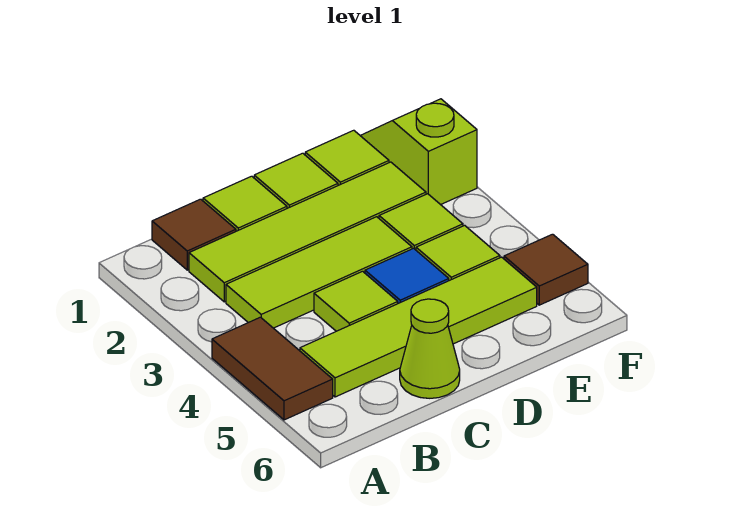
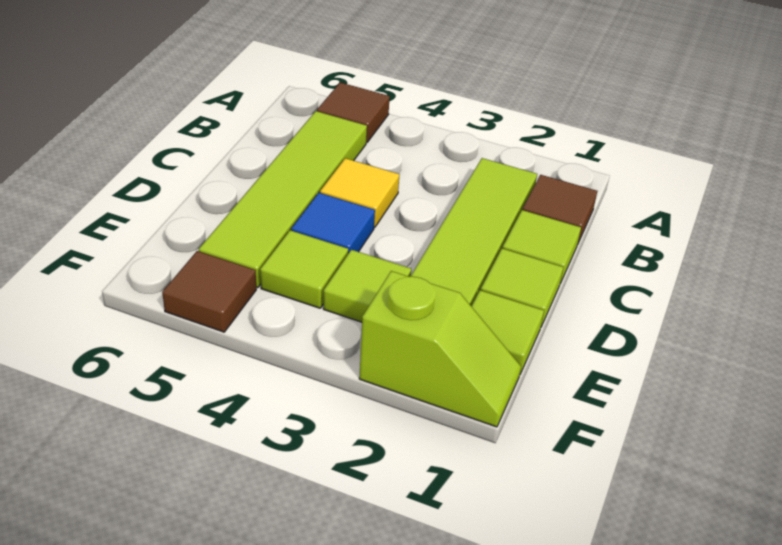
brown tile A4:A5 level 1 -> brown tile A5 level 1
lime tile B3:D3 level 1 -> none
lime tile C4 level 1 -> yellow tile C4 level 1
lime cone C6 level 1 -> none

